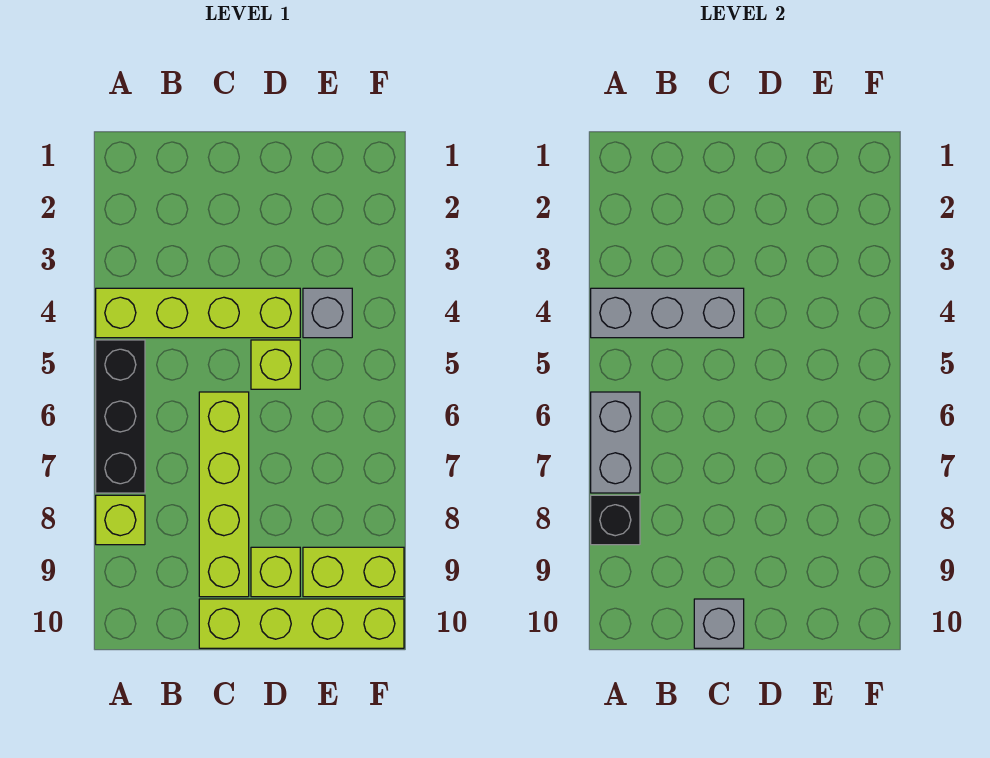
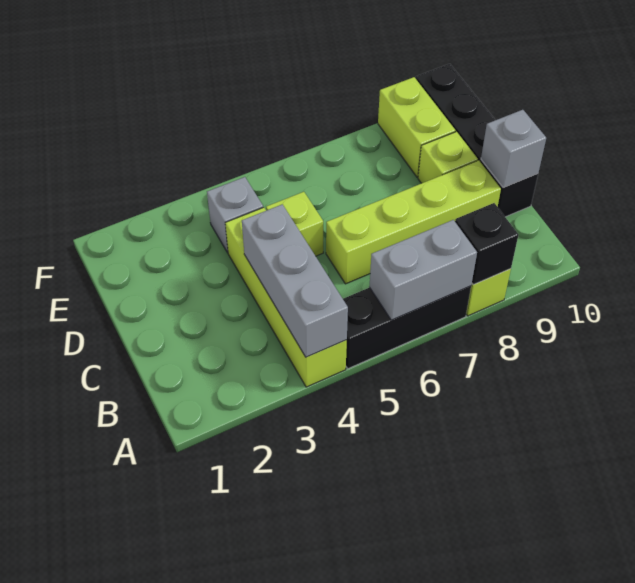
lime brick C10:F10 level 1 -> black brick C10:F10 level 1

